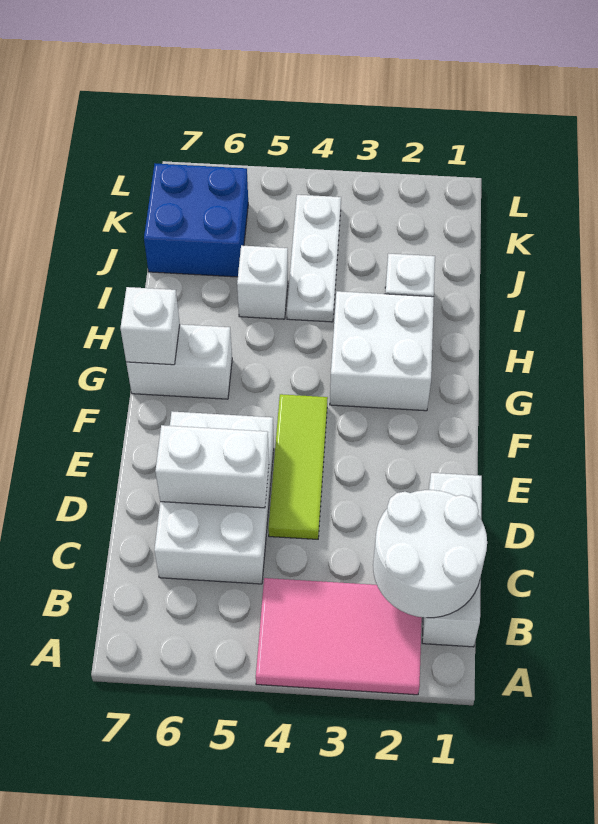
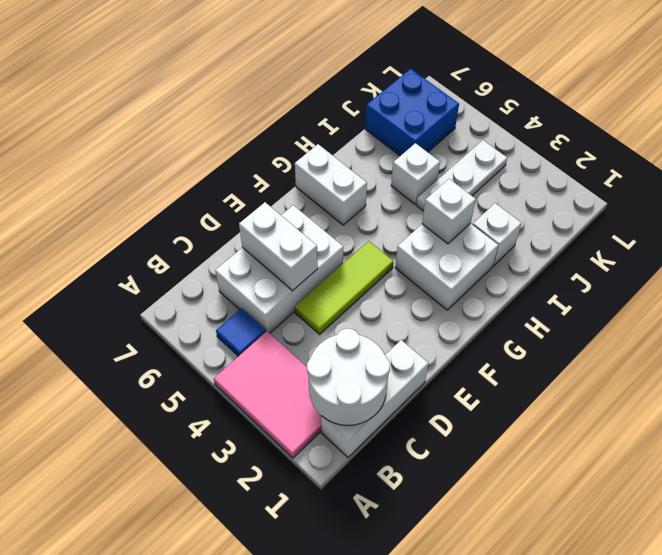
none -> blue tile B5 level 1
white brick G7 level 2 -> white brick H3 level 2

